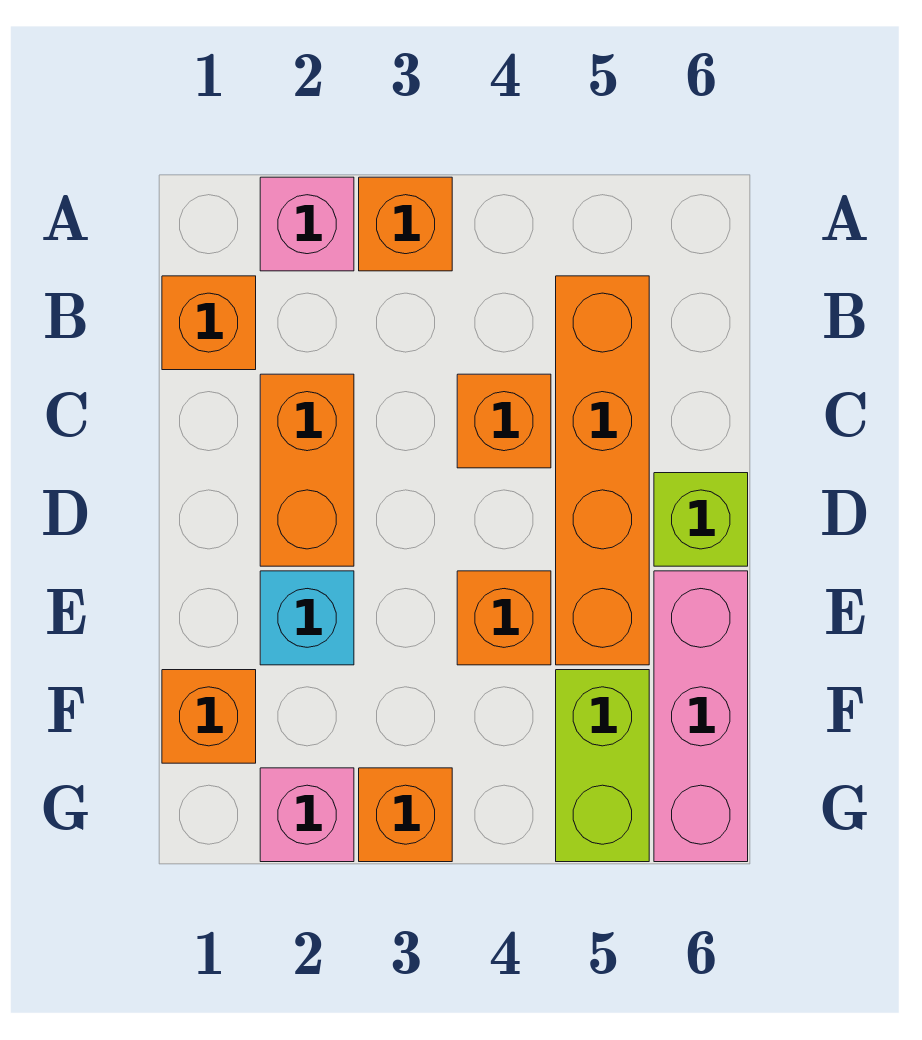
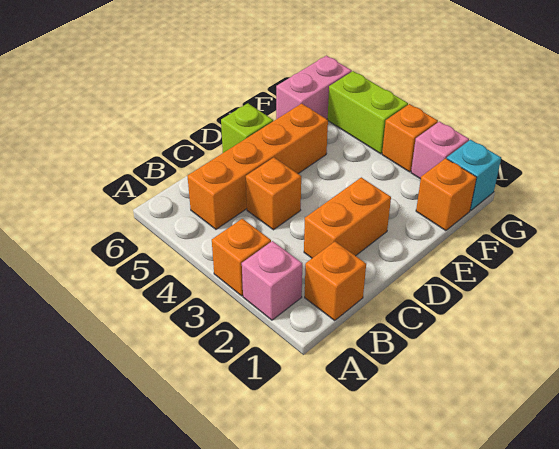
cyan brick E2 level 1 -> cyan brick G1 level 1
orange brick E4 level 1 -> none
pink brick E6:G6 level 1 -> pink brick F6:G6 level 1
lime brick F5:G5 level 1 -> lime brick G4:G5 level 1

